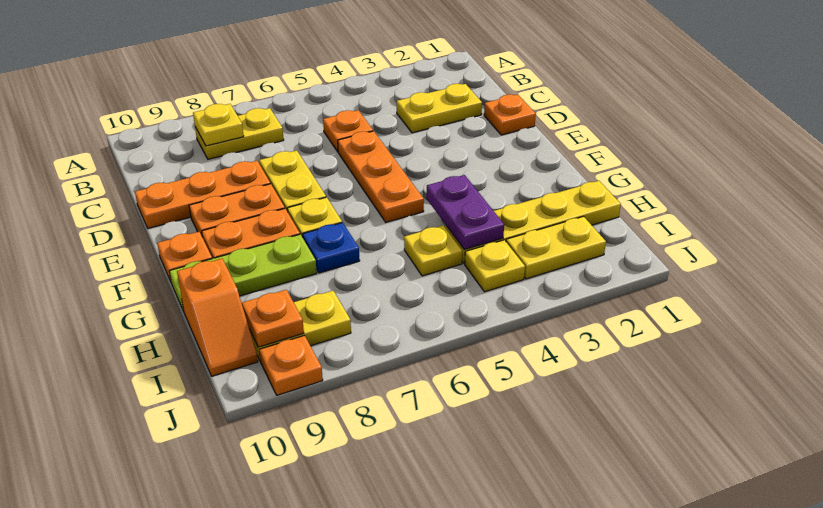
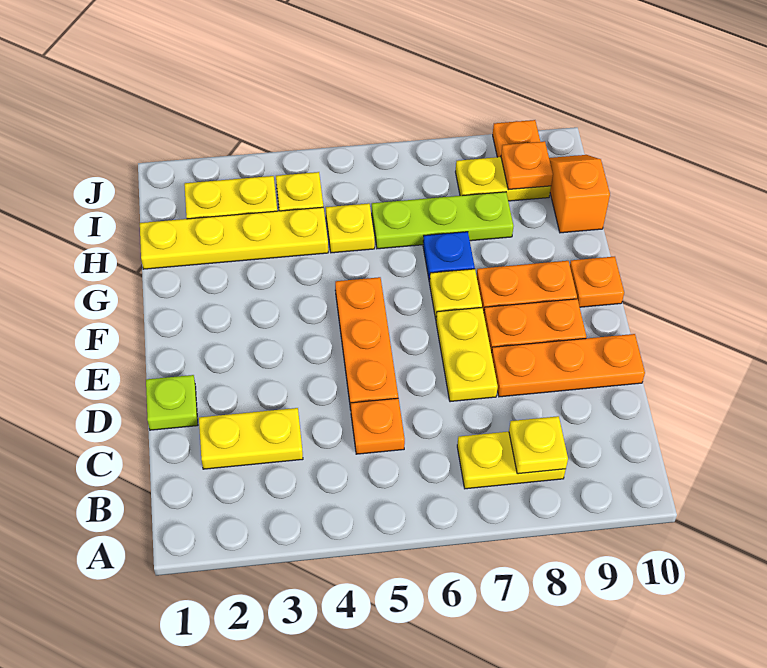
orange plate D1 level 1 -> lime plate D1 level 1
purple plate G4:H4 level 2 -> none
lime plate G8:G10 level 1 -> lime plate H6:H8 level 1

